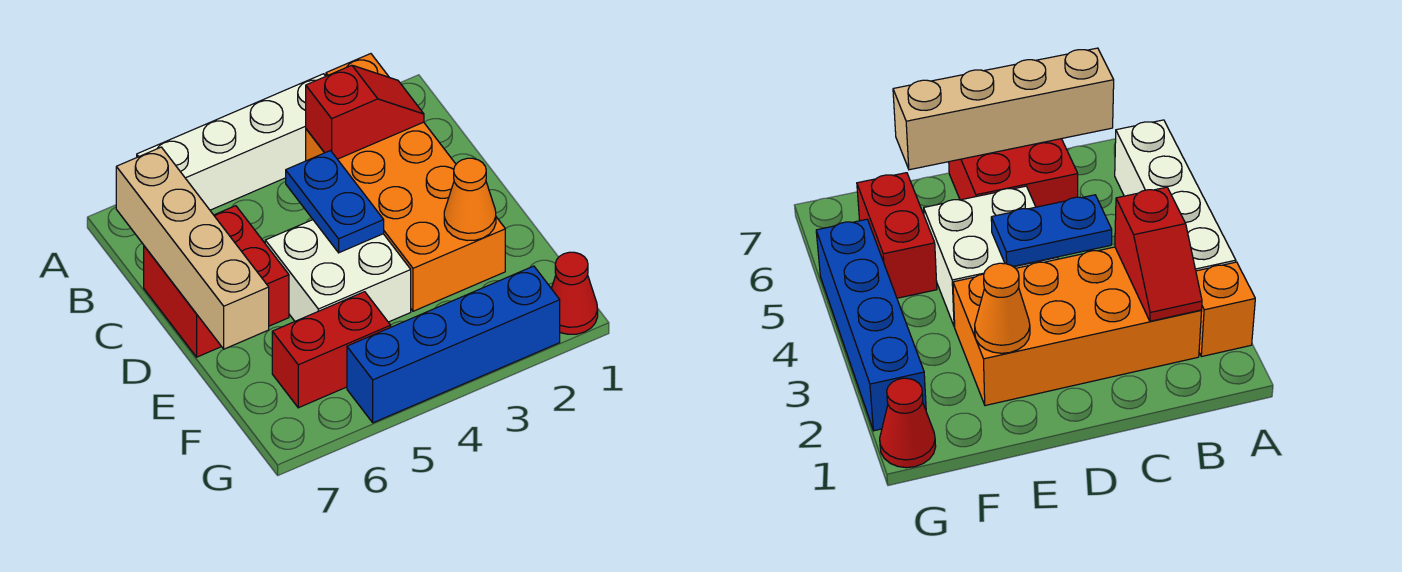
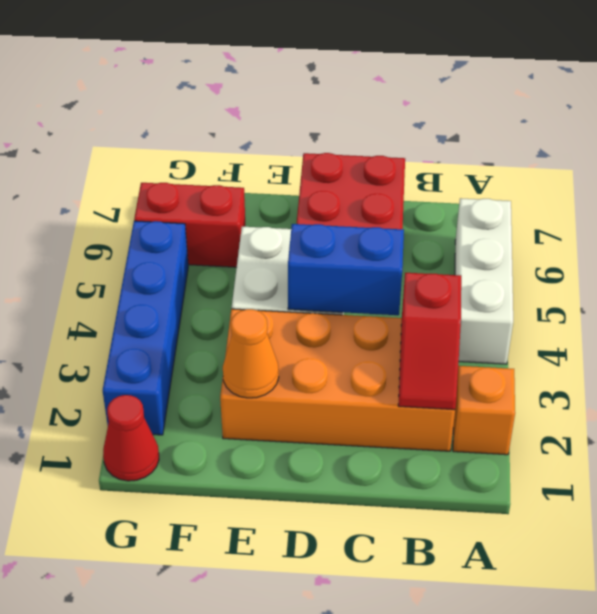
white brick A3:A6 level 1 -> white brick A4:A6 level 1
tan brick B7:E7 level 2 -> none
blue plate C4:D4 level 2 -> blue brick C4:D4 level 2
red brick F5:F6 level 1 -> red brick F6:G6 level 1

